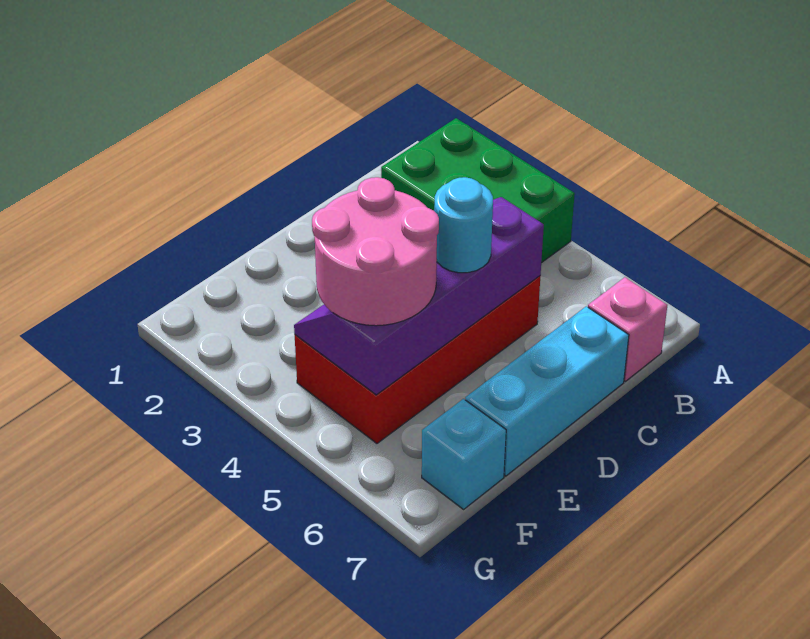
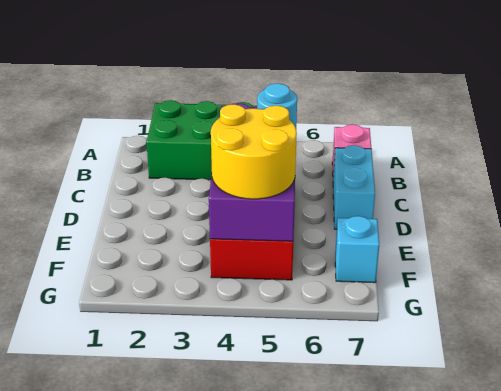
purple slope C4:F5 level 2 top 5 -> purple brick C4:F5 level 2
cyan brick C7:E7 level 1 -> cyan brick C7:D7 level 1
pink round brick E4:F5 level 3 -> yellow round brick E4:F5 level 3

